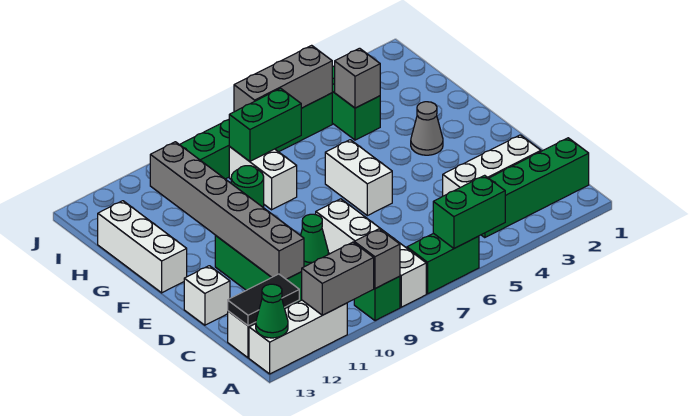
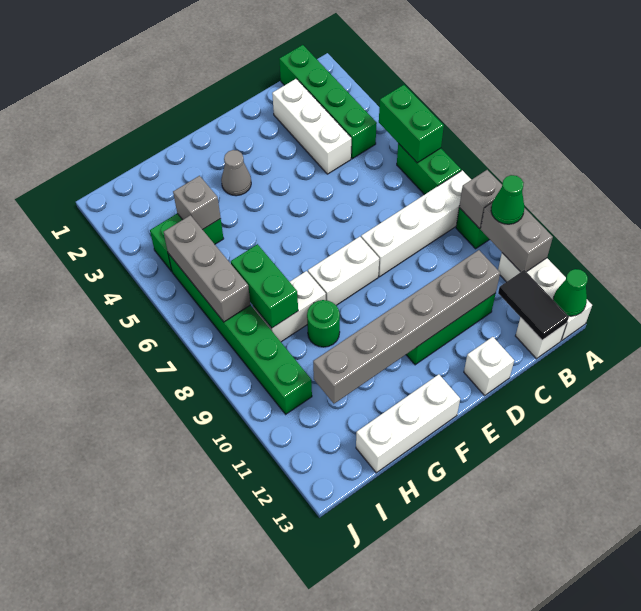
green cone D9 level 1 -> green cone A10 level 3
white brick E6:F6 level 1 -> white brick E8:F8 level 1

